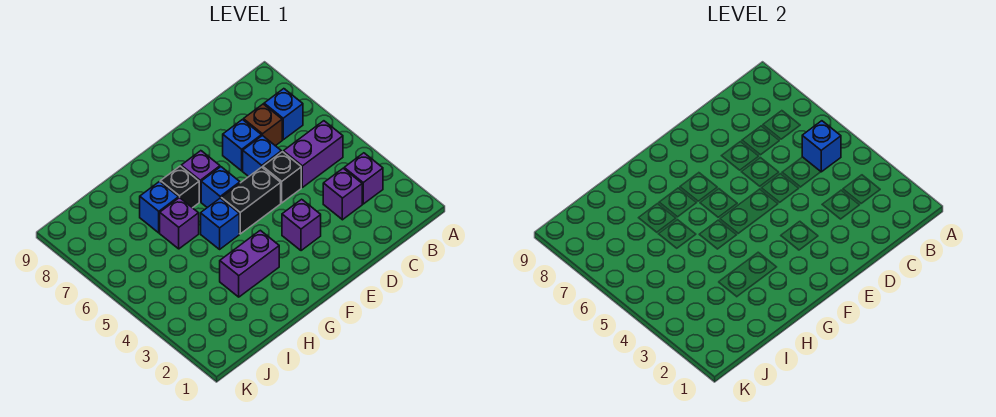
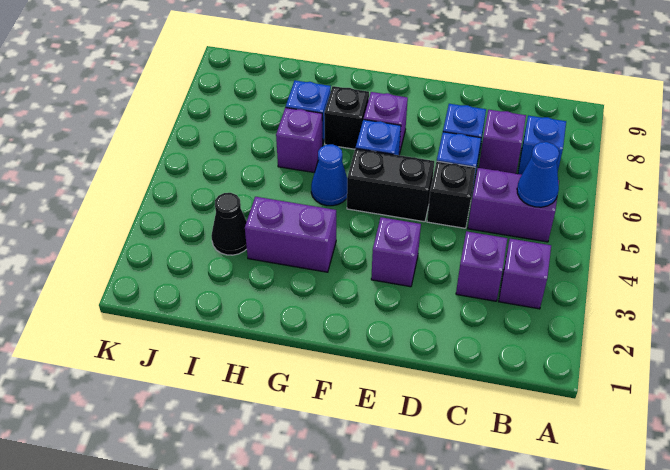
blue brick B5 level 2 -> blue cone B5 level 2
brown brick C7 level 1 -> purple brick C7 level 1
blue brick G5 level 1 -> blue cone G5 level 1
none -> black cone I3 level 1

